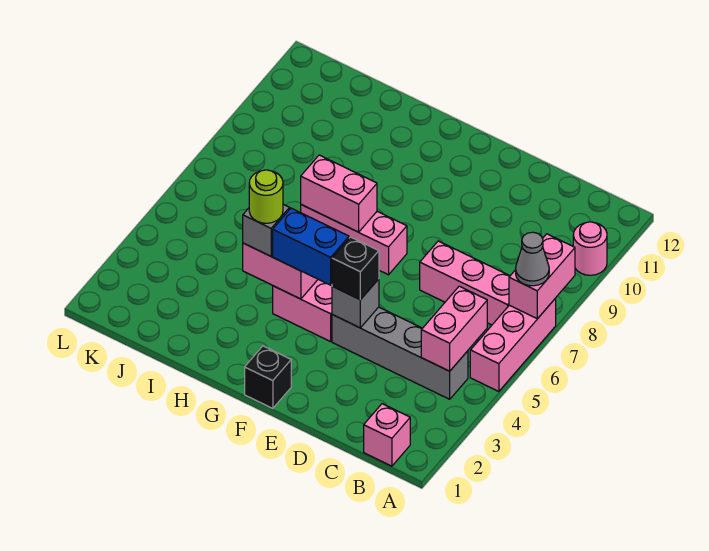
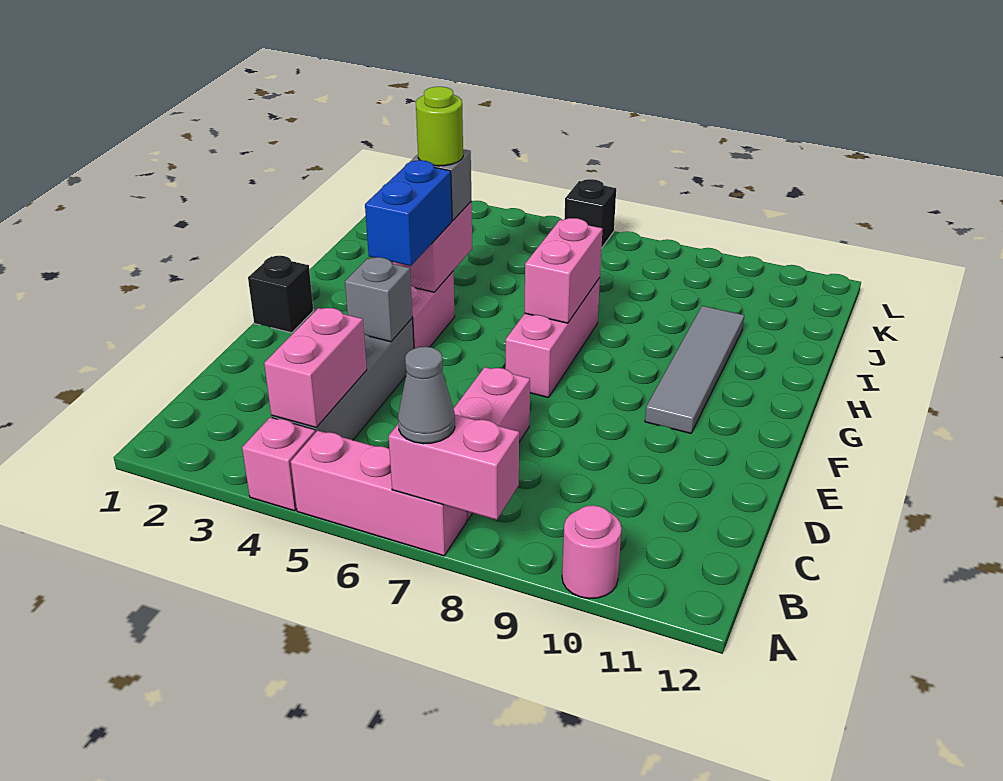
pink brick B1 level 1 -> pink brick A4 level 1
pink brick B4:B5 level 2 -> pink brick B4:C4 level 2
black brick E4 level 3 -> black brick L6 level 1
none -> grey tile F10:I10 level 1

